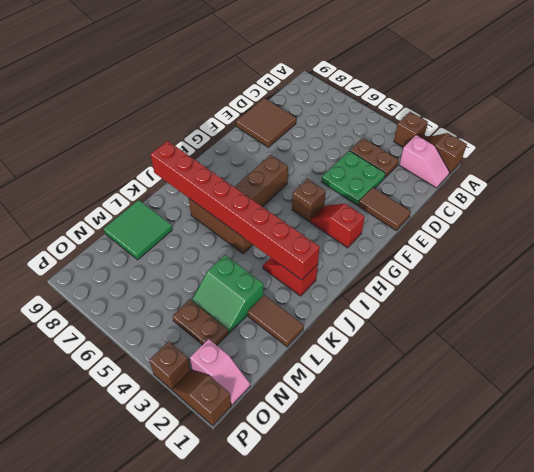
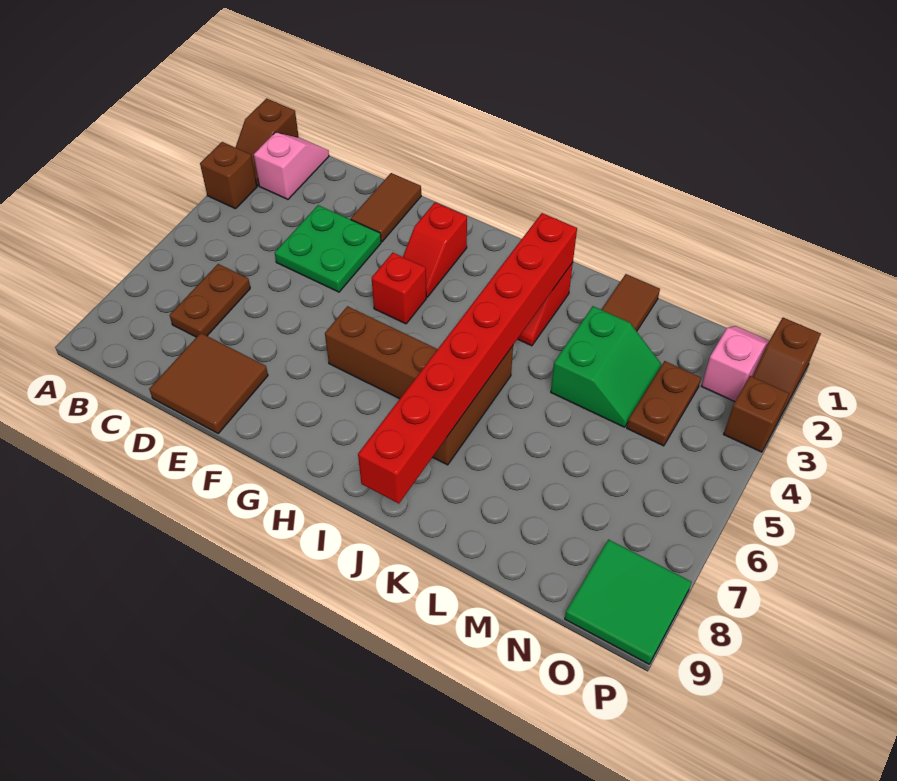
brown plate C3:C4 level 1 -> brown plate C6:C7 level 1
brown brick G4 level 1 -> red brick G4 level 1
green tile L8:M9 level 1 -> green tile O8:P9 level 1

